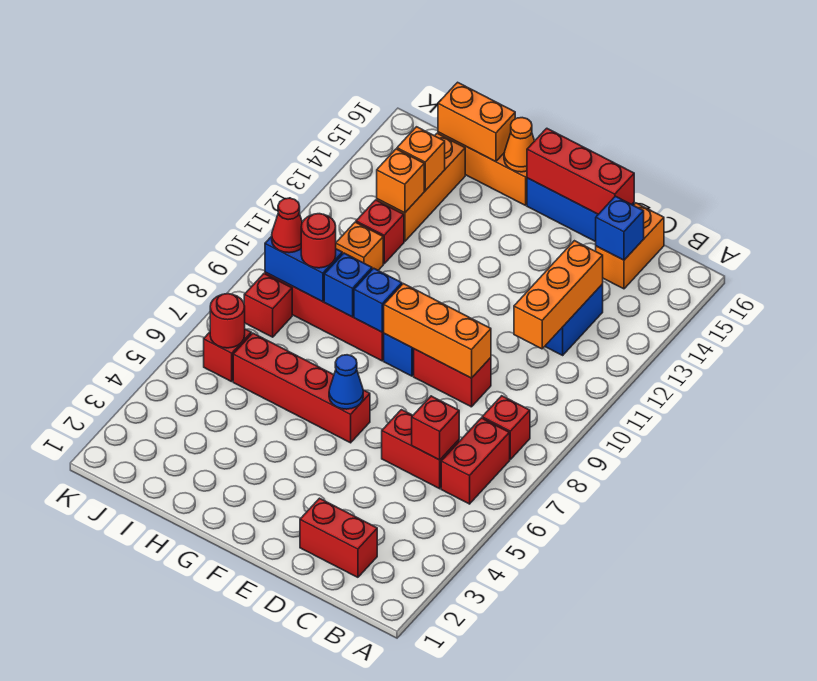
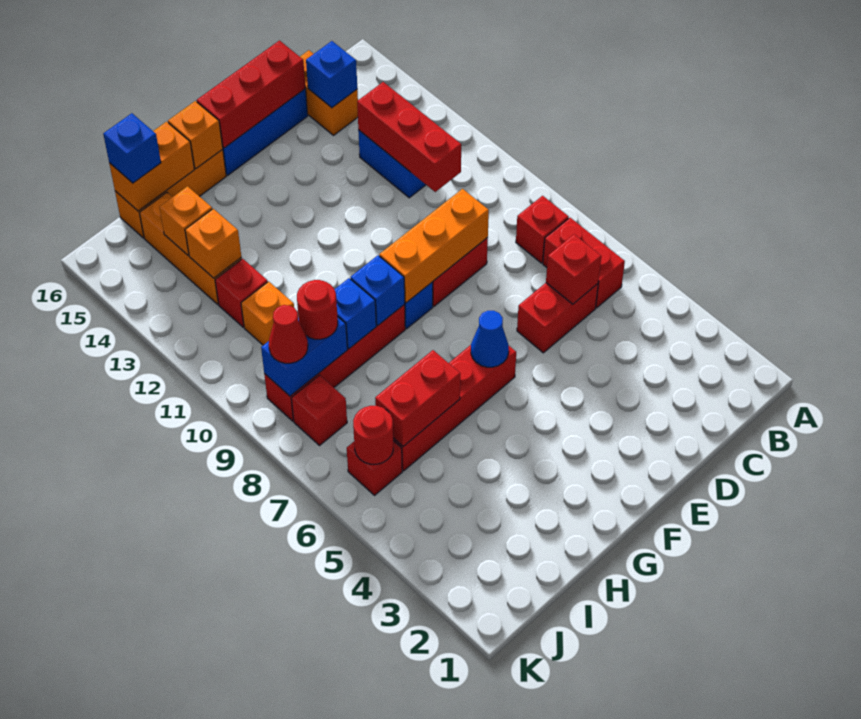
red brick C2:D2 level 1 -> red brick H6:I6 level 2
orange brick C11:C13 level 2 -> red brick C11:C13 level 2
orange cone G16 level 2 -> orange brick G16 level 2
none -> blue brick I16 level 3

